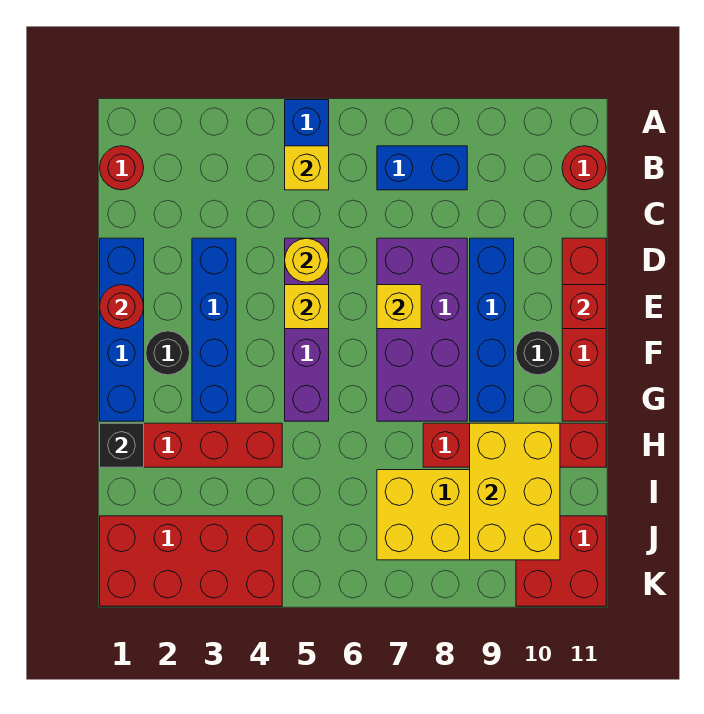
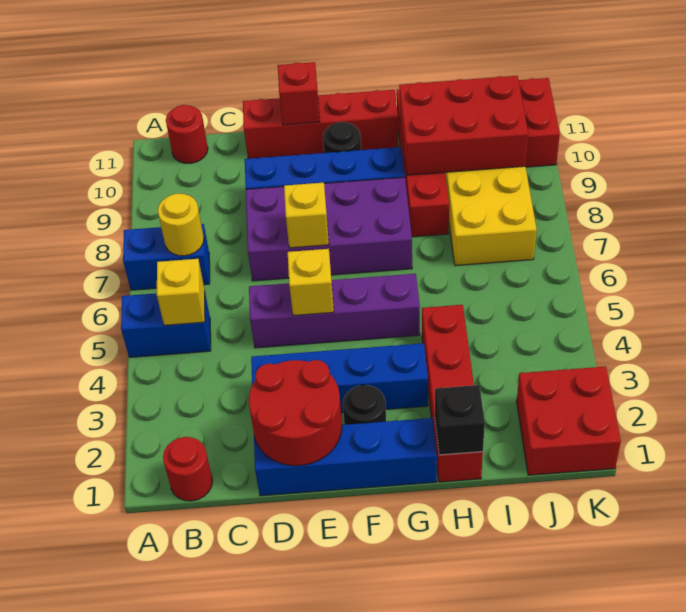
blue brick B7:B8 level 1 -> blue brick A7:B7 level 1
yellow round brick D5 level 2 -> yellow round brick B7 level 2
red round brick E1 level 2 -> red round brick D1:E2 level 2
yellow brick H9:J10 level 2 -> red brick H9:J10 level 2
red brick J1:K4 level 1 -> red brick J1:K2 level 1

